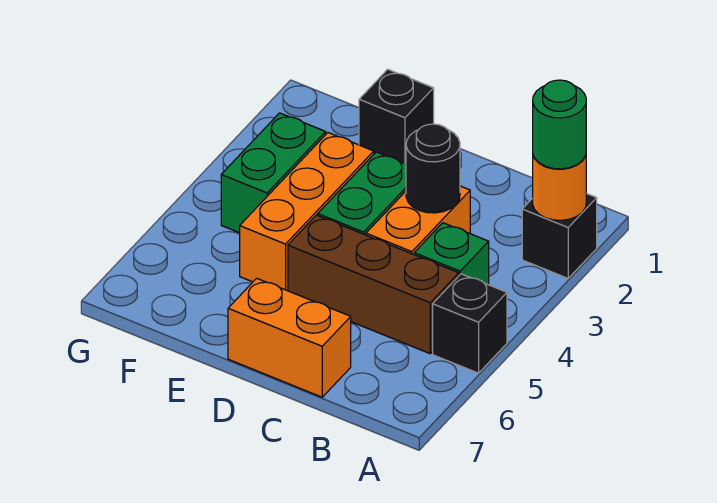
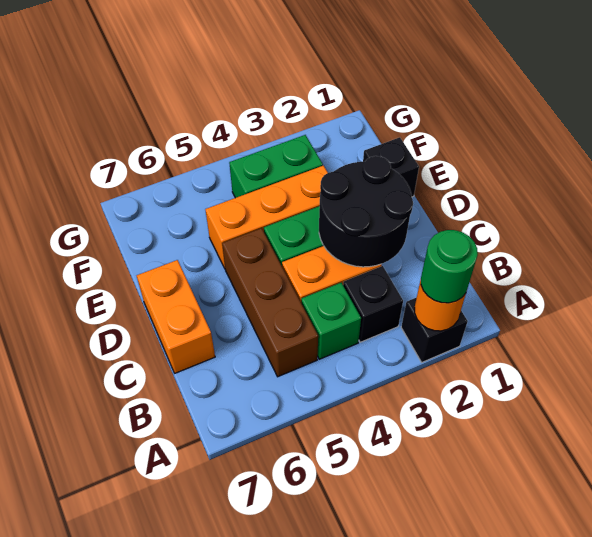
black brick A5 level 1 -> black brick B3 level 1
black round brick C3 level 2 -> black round brick C2:D3 level 2

